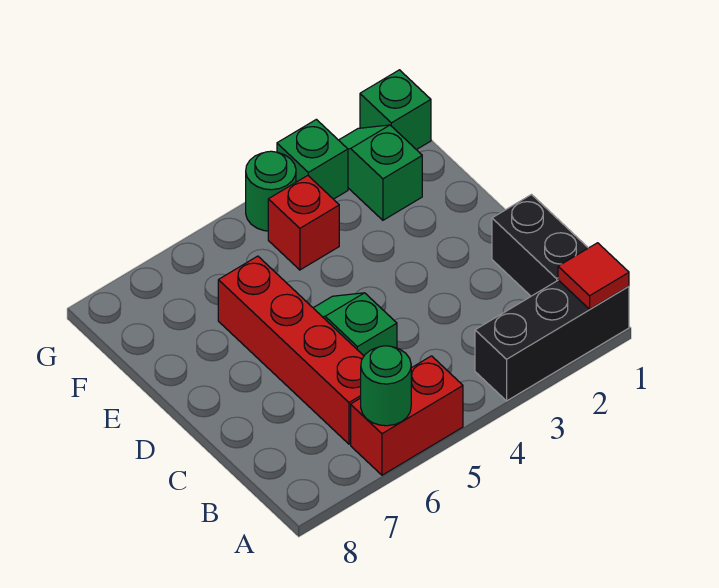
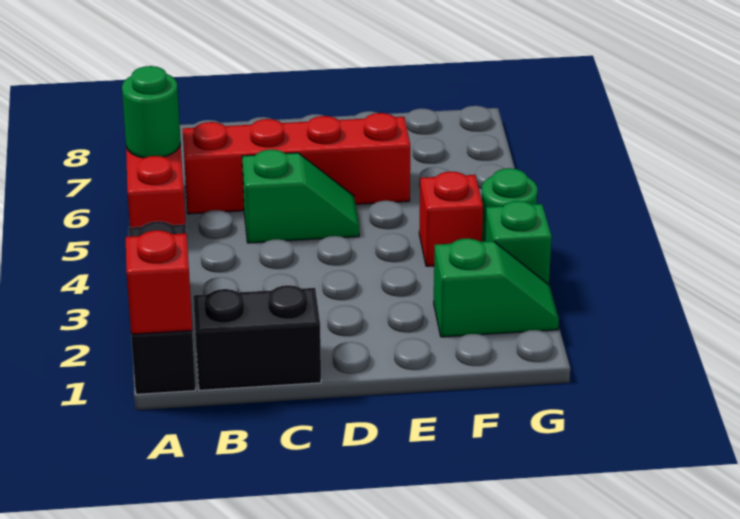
red tile A1 level 2 -> red brick A1 level 2
green brick G1 level 1 -> none

